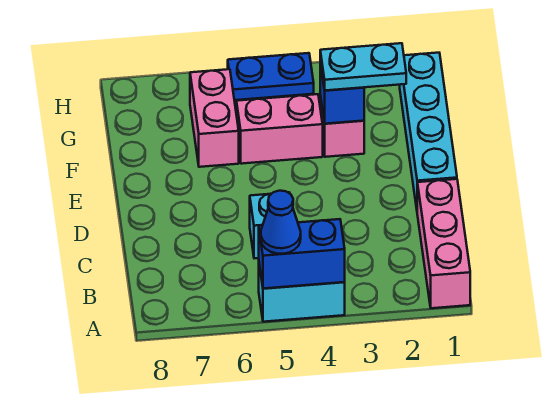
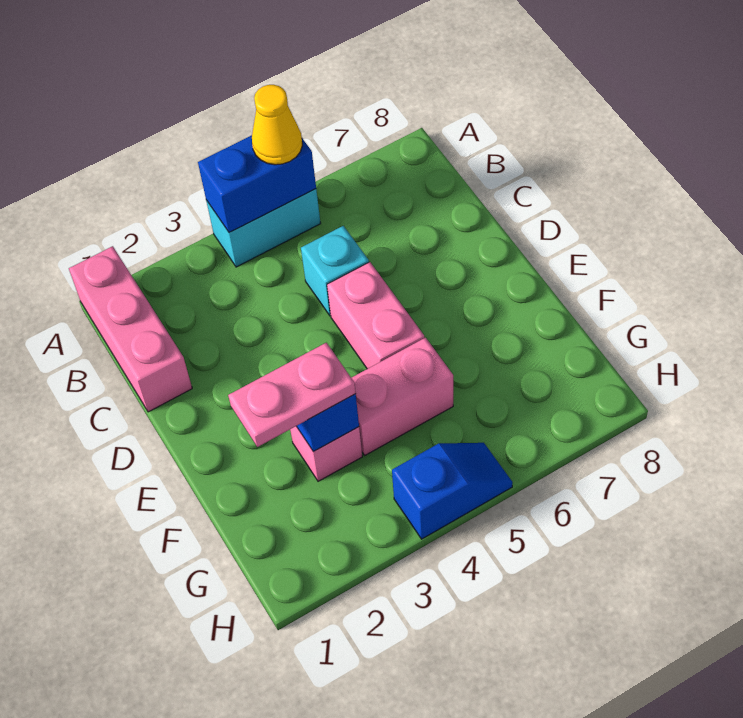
blue cone A5 level 3 -> yellow cone A5 level 3
cyan brick D1:G1 level 1 -> none
cyan plate F2:F3 level 3 -> pink plate F2:F3 level 3
pink brick F6:G6 level 1 -> pink brick D5:E5 level 1
blue plate H4:H5 level 1 -> blue slope H4:H5 level 1 top 4

